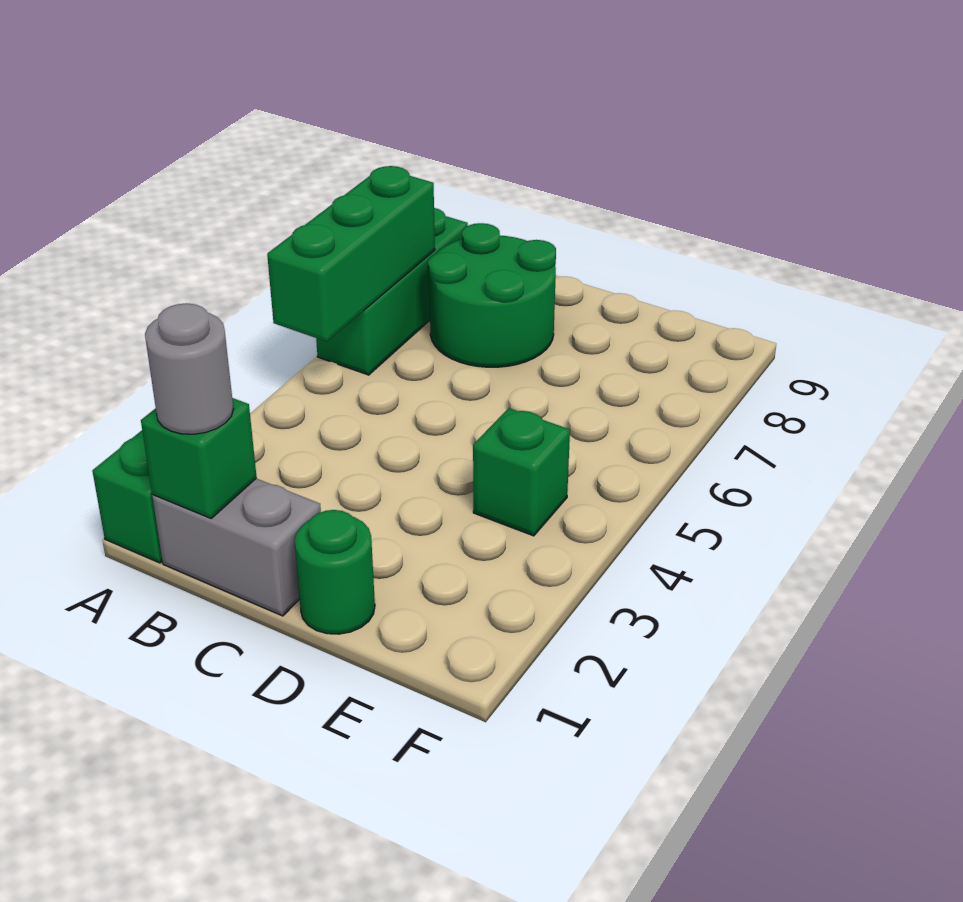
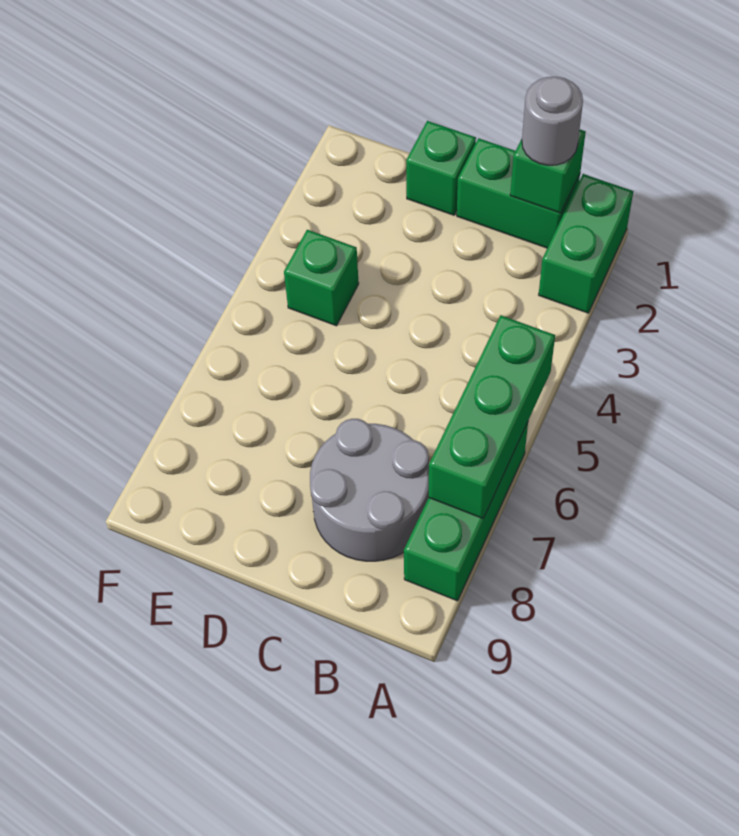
grey brick B1:C1 level 1 -> green brick B1:C1 level 1
green round brick B7:C8 level 1 -> grey round brick B7:C8 level 1
green round brick D1 level 1 -> green brick D1 level 1

